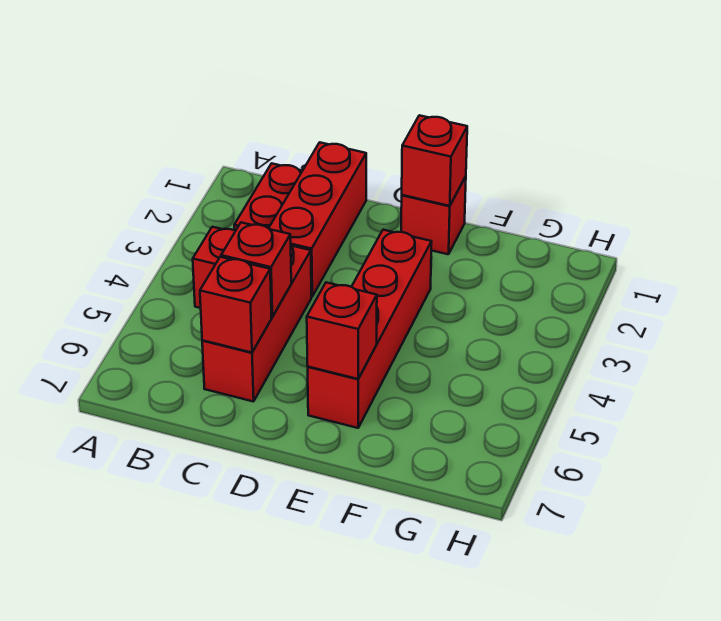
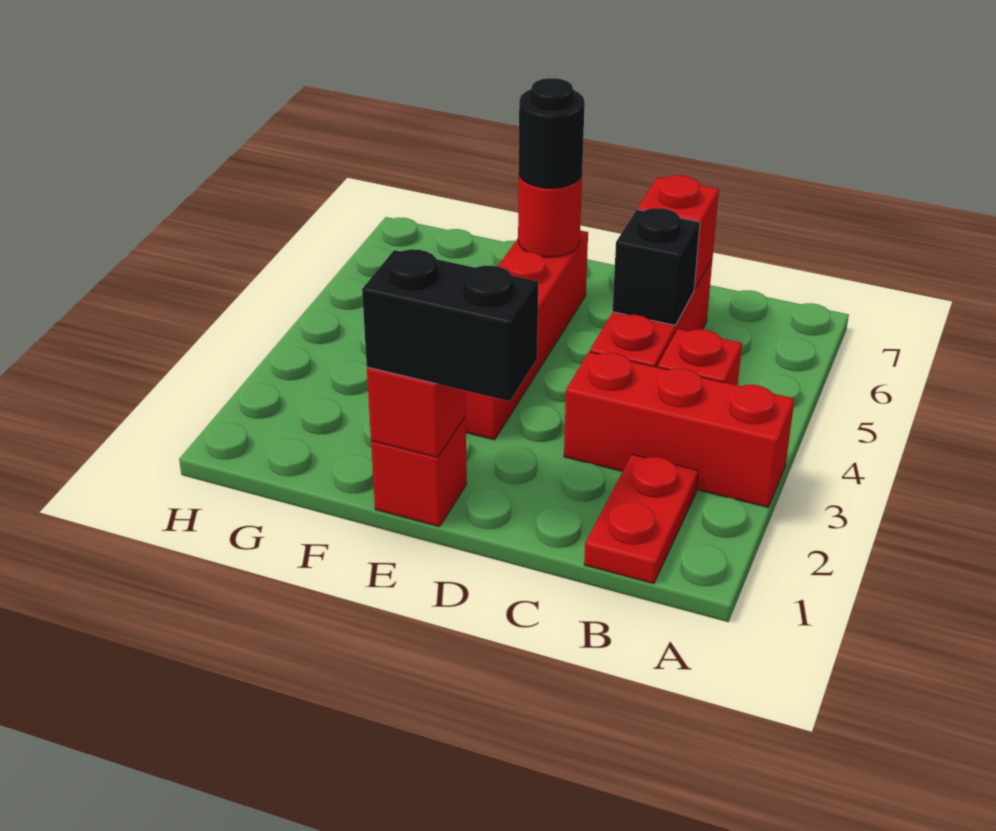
red brick C1:C3 level 1 -> red brick A3:C3 level 1
red brick C5 level 2 -> black brick C5 level 2
none -> black brick D1:E1 level 3
red brick E6 level 2 -> red round brick E6 level 2
none -> black round brick E6 level 3

